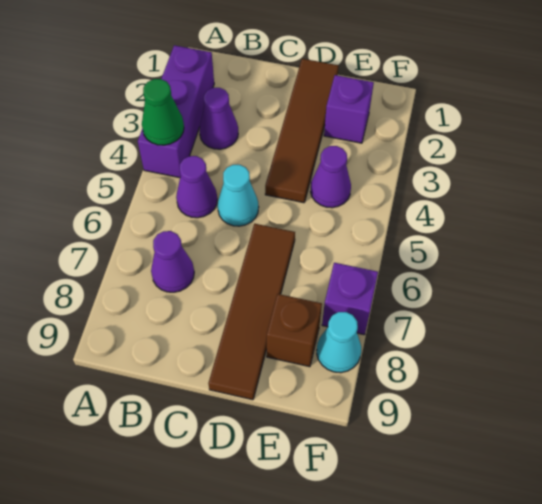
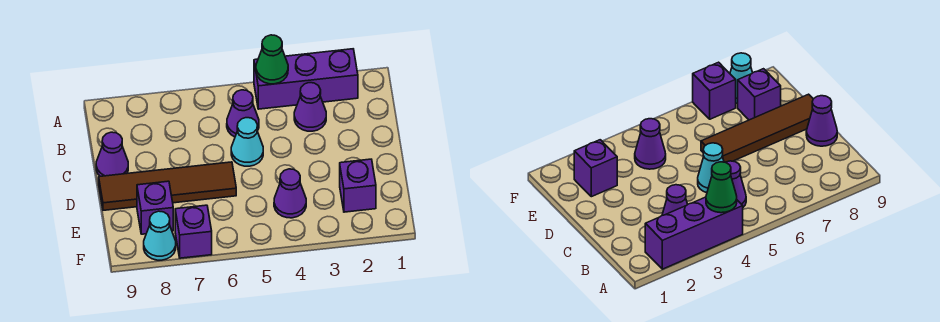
purple cone B7 level 1 -> purple cone C9 level 1
brown tile D1:D4 level 1 -> none
brown brick E8 level 1 -> purple brick E8 level 1

